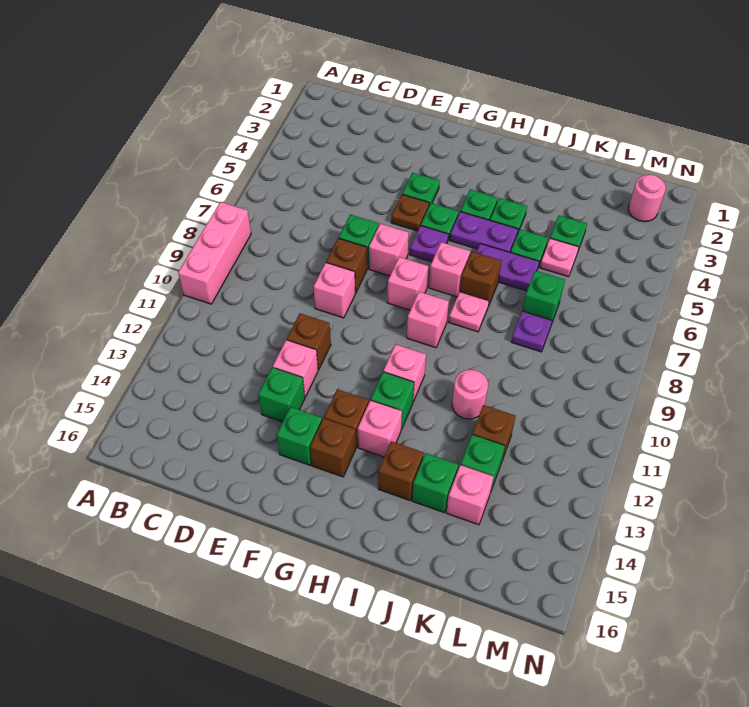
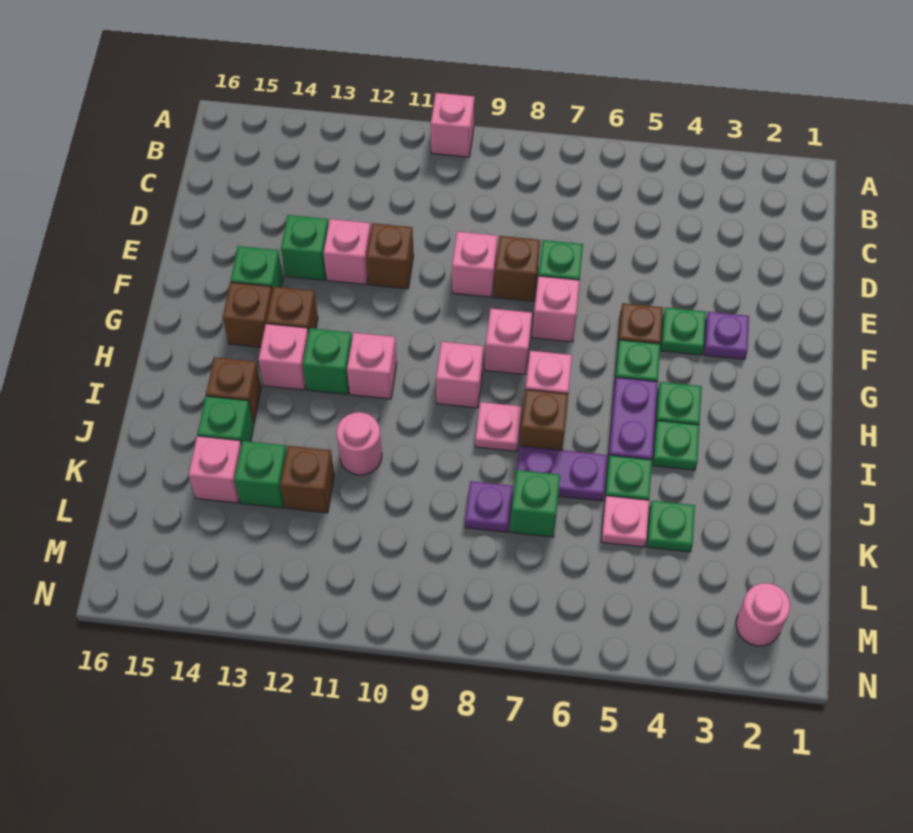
pink brick A8:A10 level 1 -> pink brick A10 level 1
purple plate G6 level 1 -> purple plate F3 level 1
purple plate I6:J6 level 1 -> purple plate J6:J7 level 1

